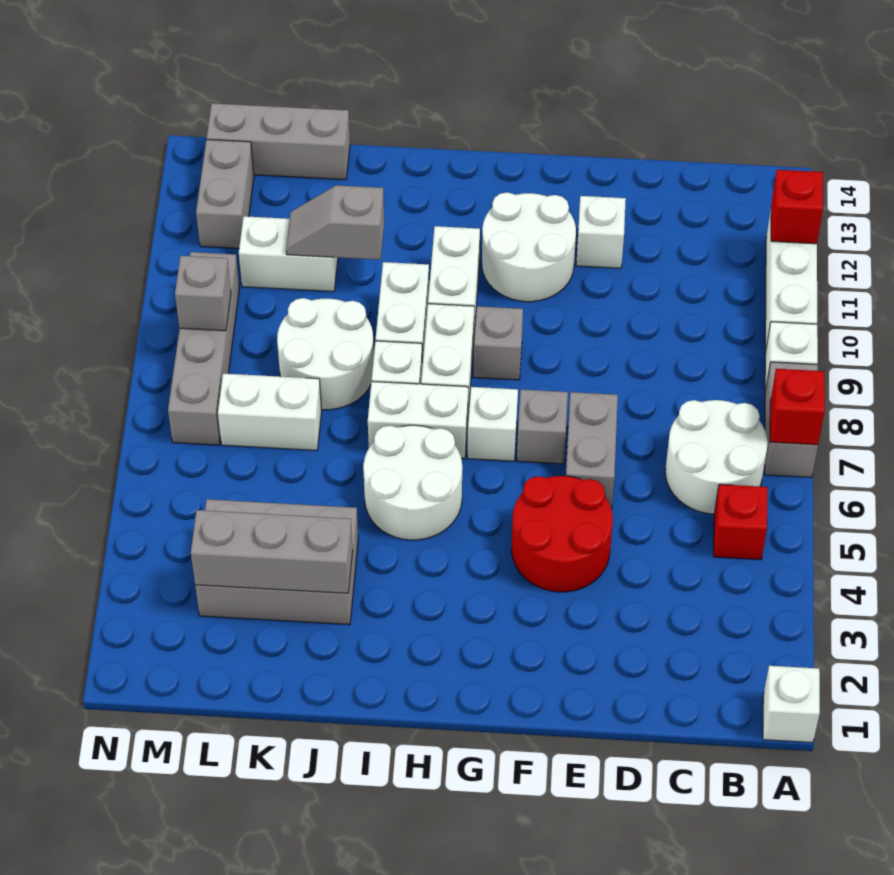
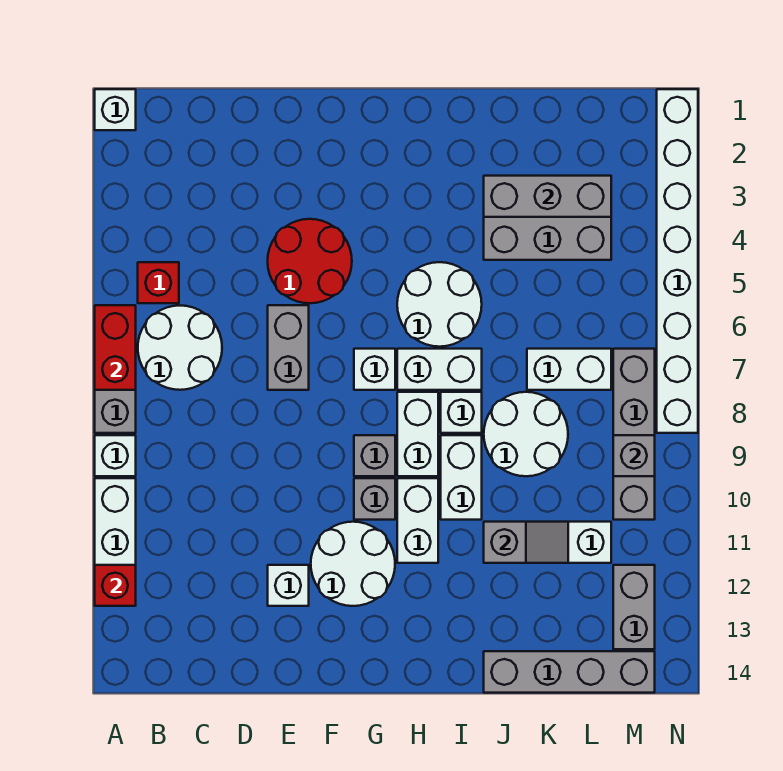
red brick A7 level 2 -> red brick A6:A7 level 2
grey brick F7 level 1 -> grey brick G10 level 1
grey brick K14:M14 level 1 -> grey brick J14:M14 level 1
none -> white brick N1:N8 level 1

